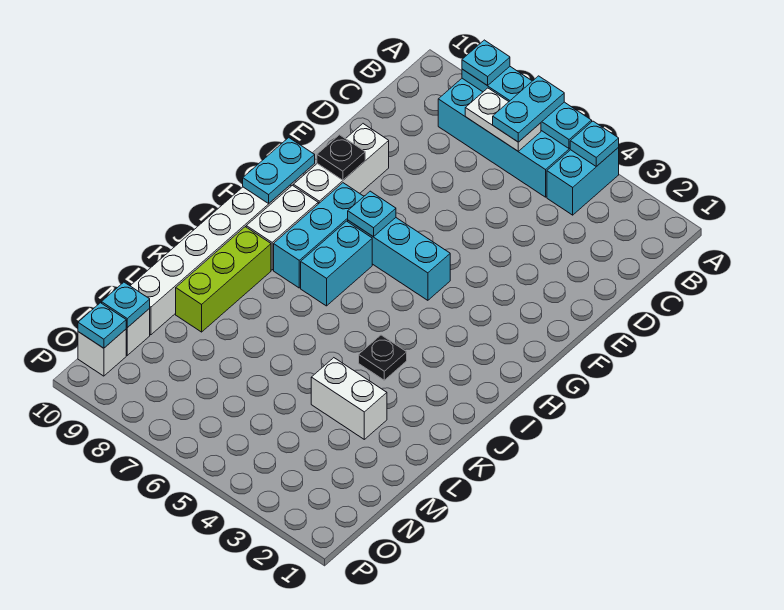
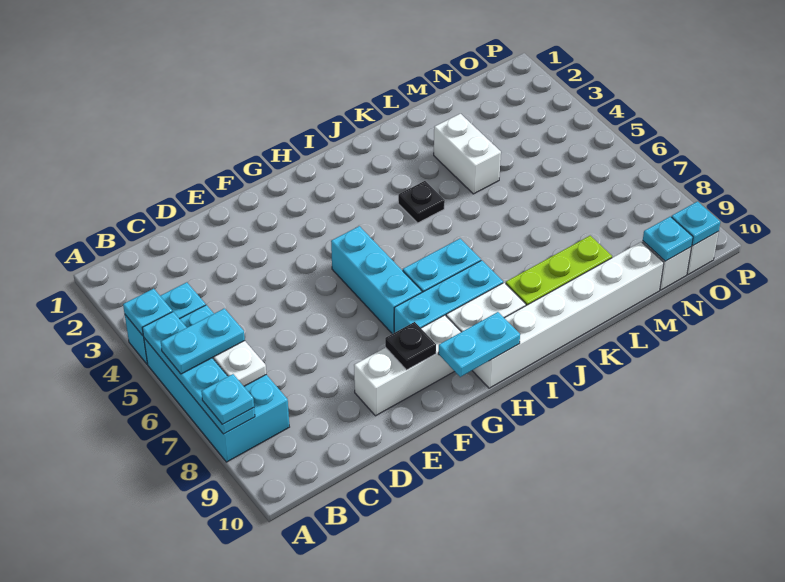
cyan plate G7 level 2 -> none

